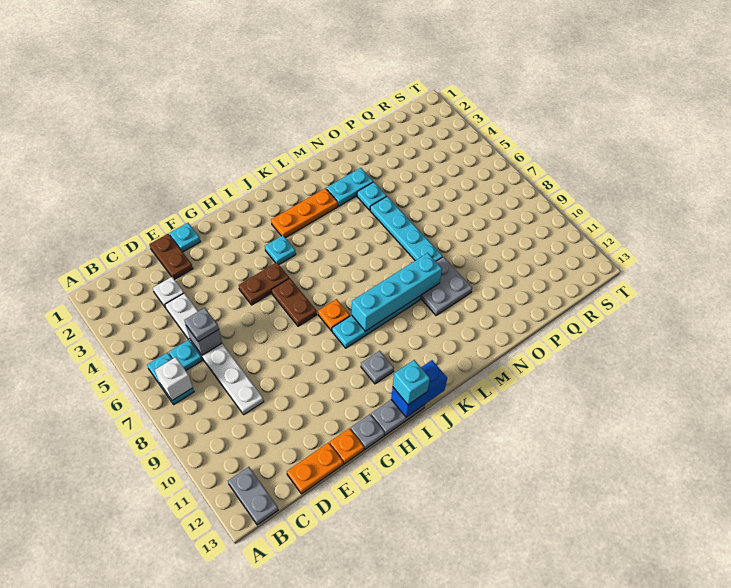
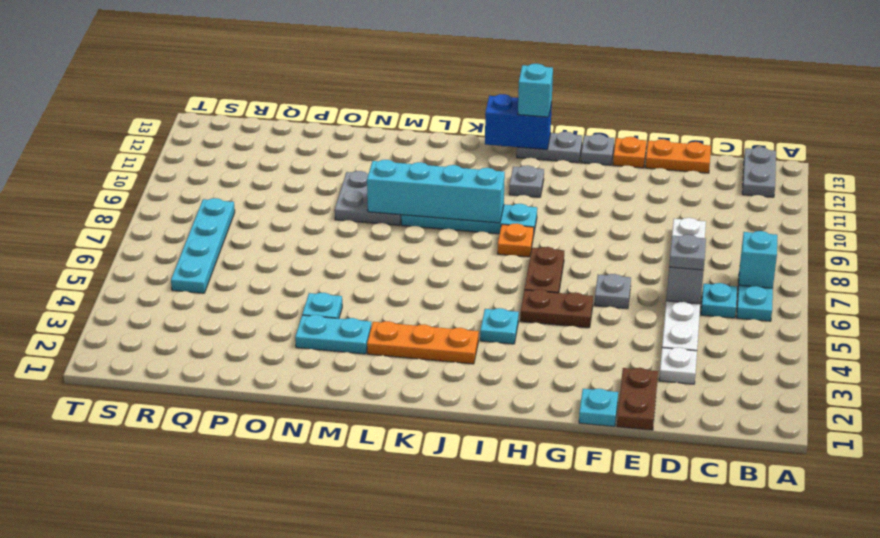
white brick B7 level 2 -> cyan brick B7 level 2
none -> grey plate F6 level 1
cyan plate N5:N8 level 1 -> cyan plate R5:R8 level 1

